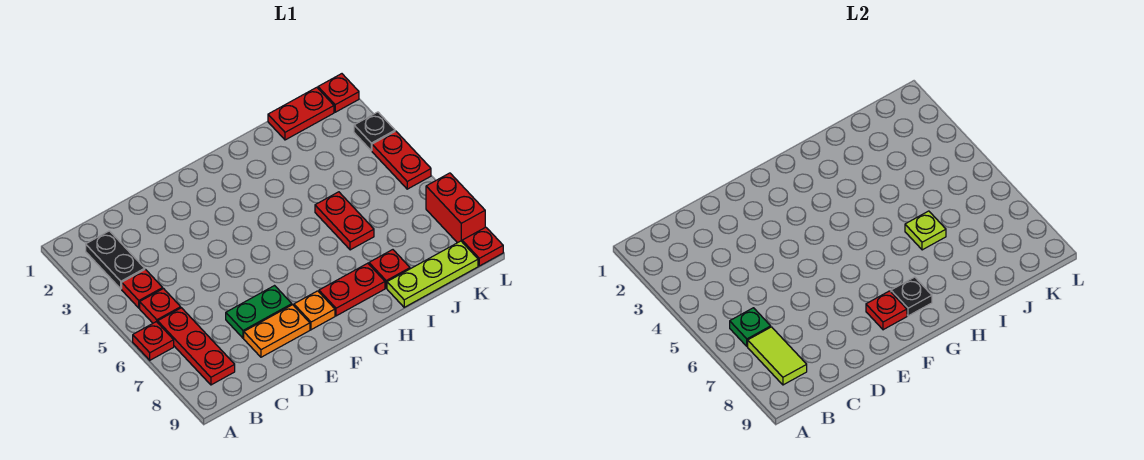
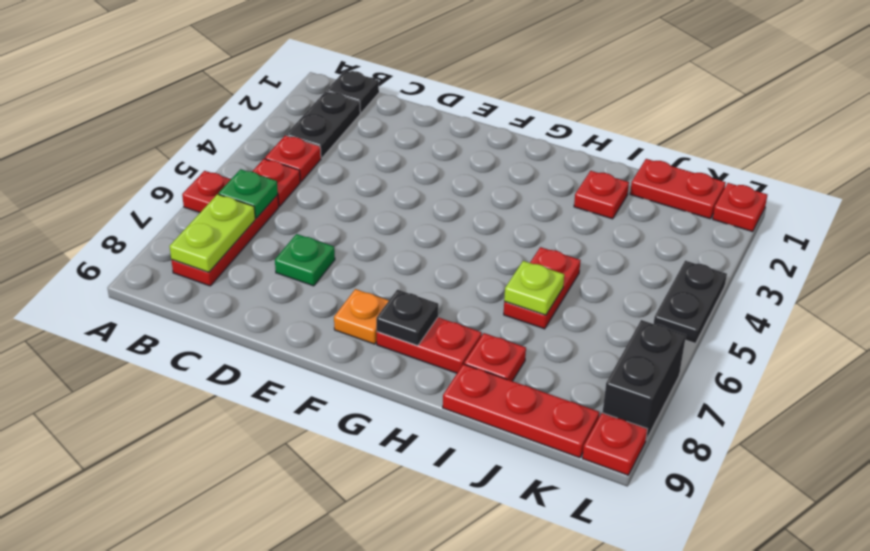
lime tile B7:B8 level 2 -> lime plate B7:B8 level 2
green plate D7:E7 level 1 -> green plate D7 level 1
orange plate D8:E8 level 1 -> none
red plate F8 level 2 -> red plate I2 level 1
lime plate I9:K9 level 1 -> red plate I9:K9 level 1
black plate L3 level 1 -> black plate B1 level 1
red plate L4:L5 level 1 -> black plate L4:L5 level 1
red brick L7:L8 level 1 -> black brick L7:L8 level 1

